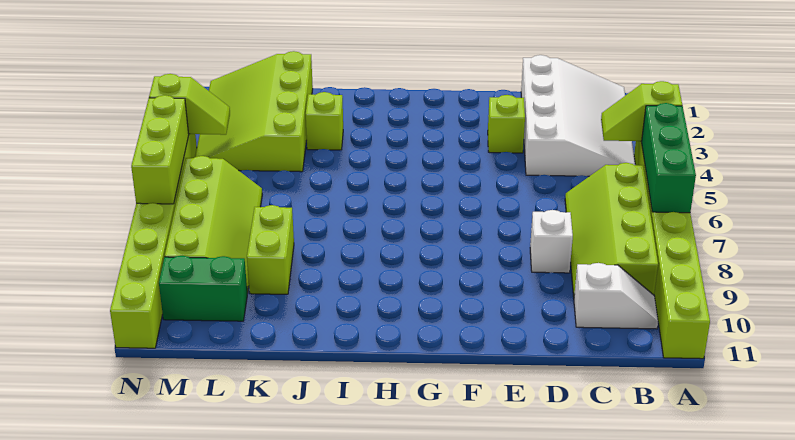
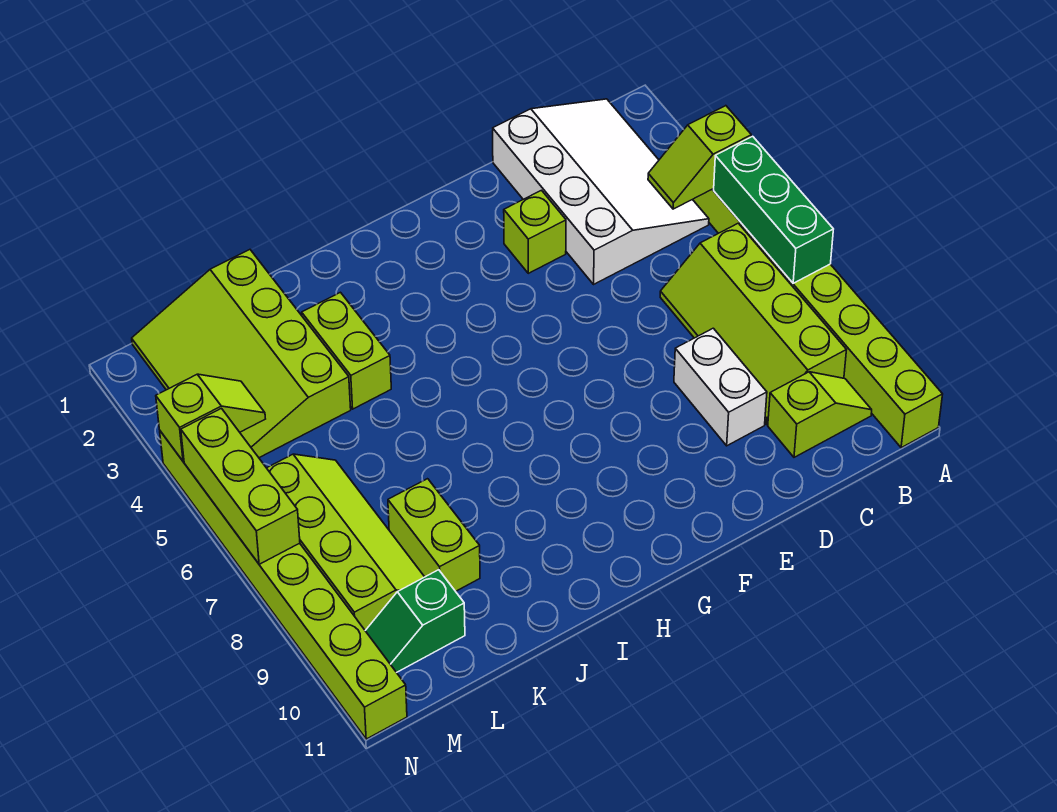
white slope B10:C10 level 1 top C -> lime slope B10:C10 level 1 top C
white brick D8 level 1 -> white brick D8:D9 level 1
lime brick J3 level 1 -> lime brick J3:J4 level 1
green brick L10:M10 level 1 -> green slope L10:M10 level 1 top L

